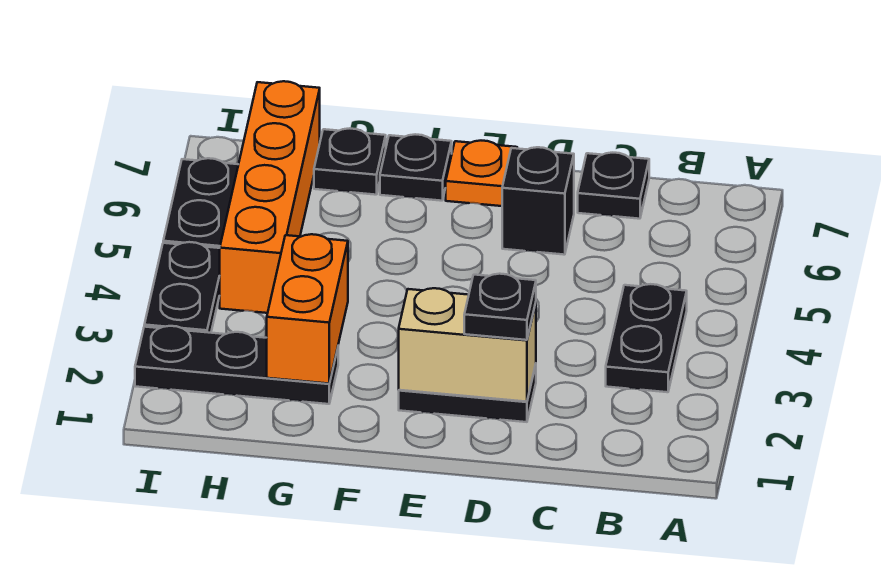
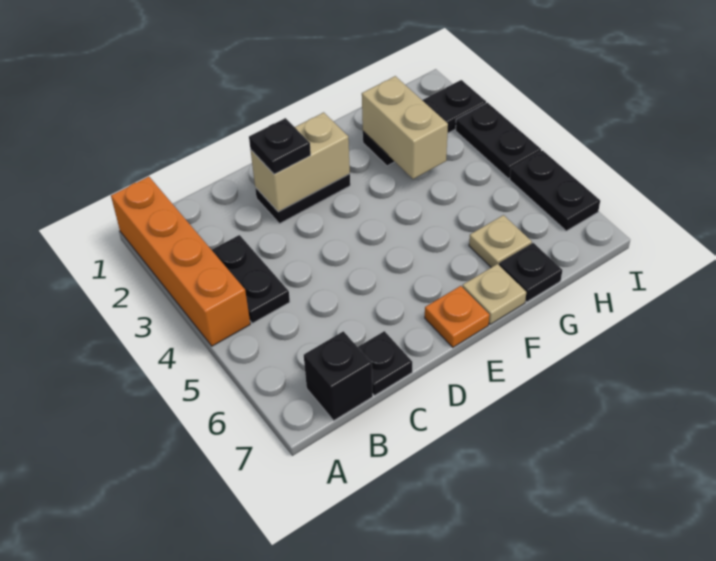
black brick D6 level 1 -> black brick B7 level 1
black plate F7 level 1 -> tan plate F7 level 1
orange brick G2:G3 level 2 -> tan brick G2:G3 level 2
none -> tan plate G6 level 1
orange brick H4:H7 level 1 -> orange brick A1:A4 level 1

